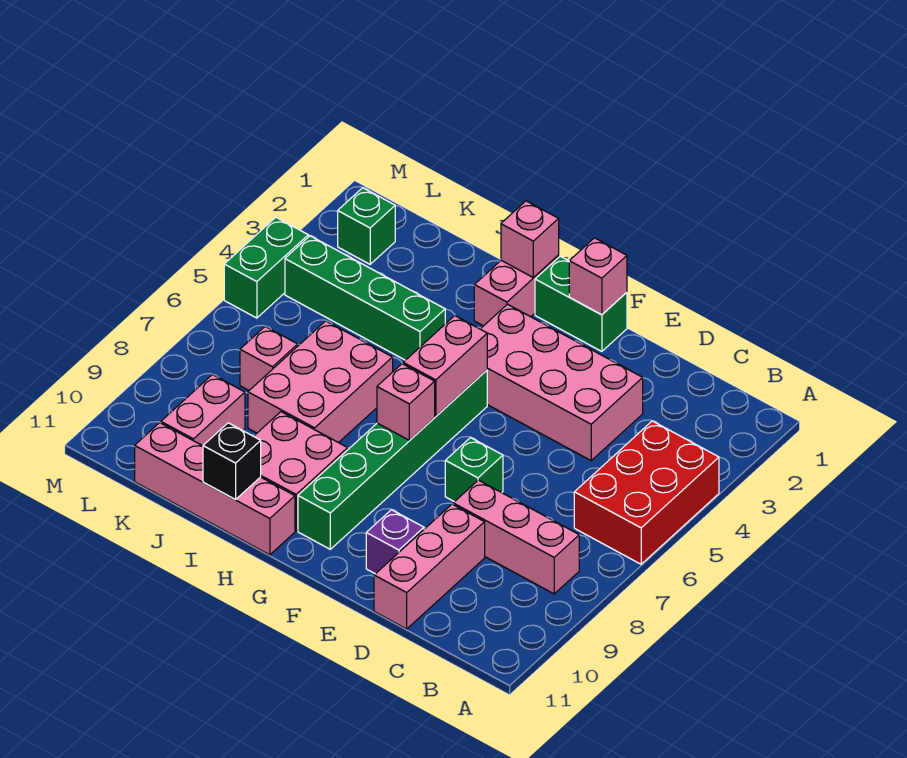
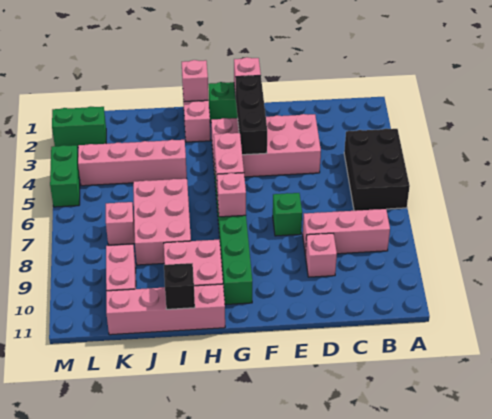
red brick A4:B6 level 1 -> black brick A4:B6 level 1
pink brick D9:D11 level 1 -> pink brick D9 level 1
purple brick E10 level 1 -> none
none -> black brick F2:F4 level 2
green brick I4:L4 level 1 -> pink brick I4:L4 level 1
green brick L2 level 1 -> green brick L2:M2 level 1

